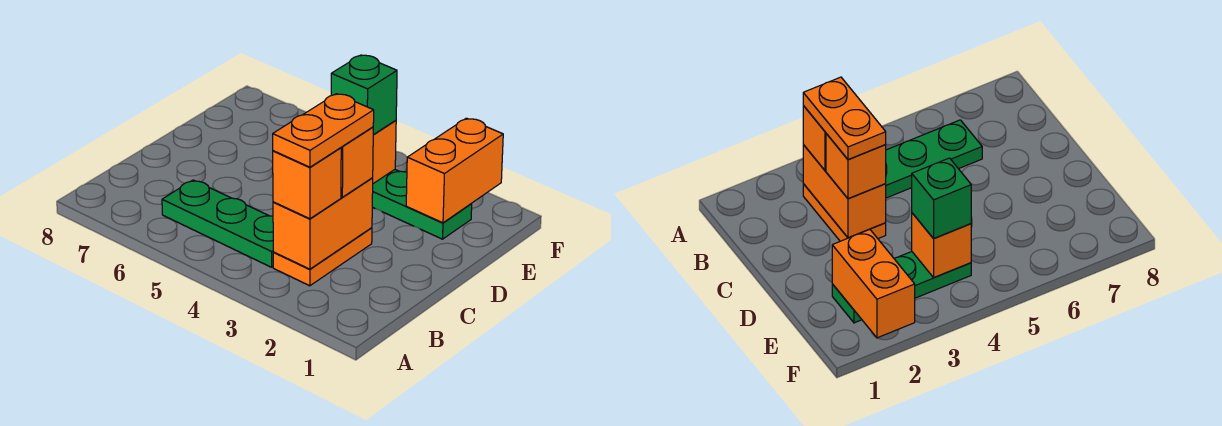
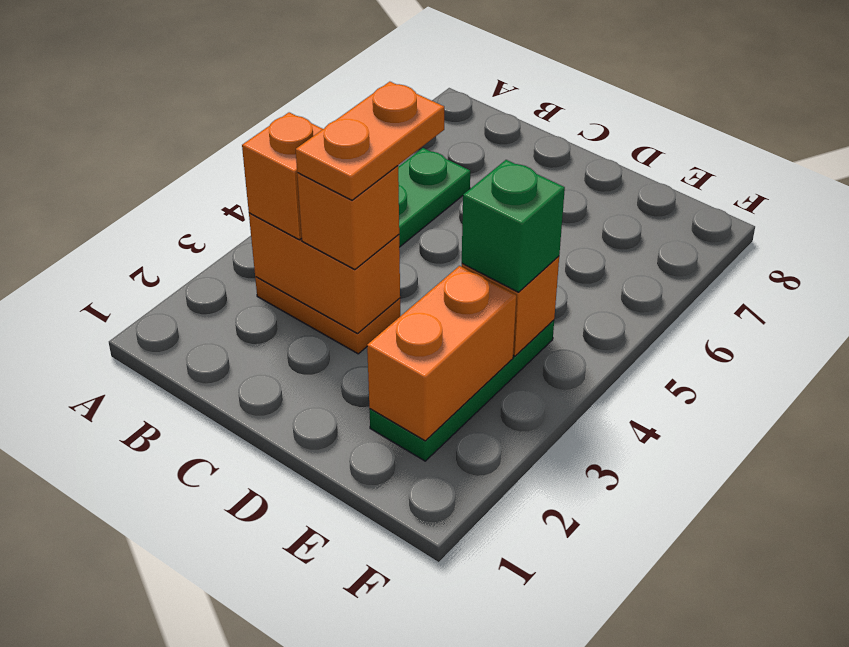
orange plate B3:C3 level 4 -> orange plate C3:C4 level 4
orange brick E2:F2 level 2 -> orange brick E2:E3 level 2

